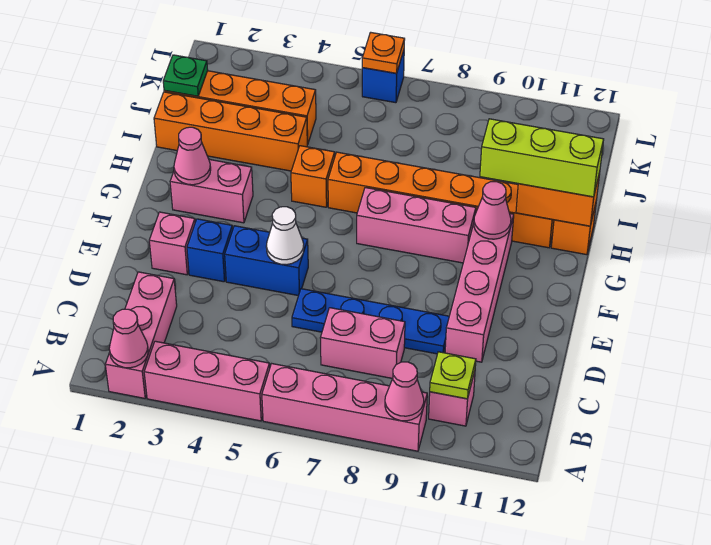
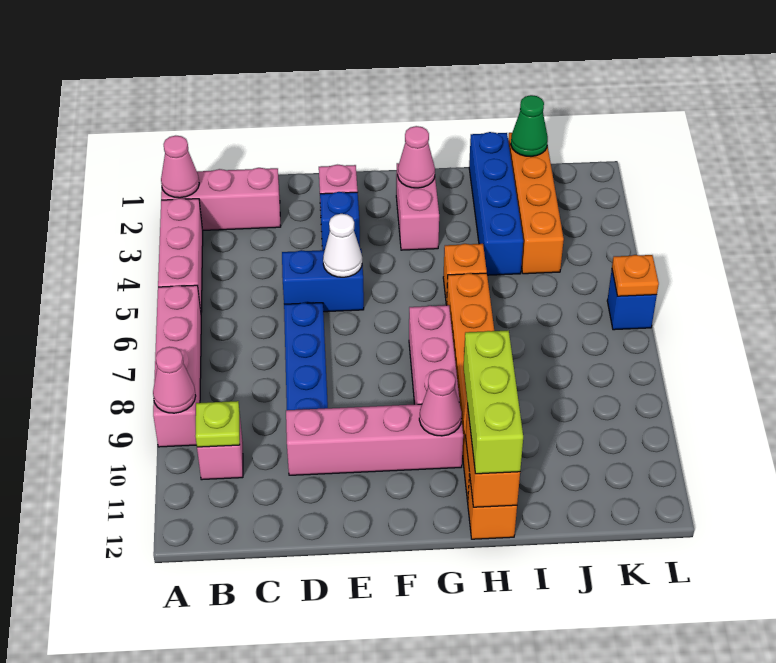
pink brick C7:C8 level 1 -> none
blue brick E4:E5 level 1 -> blue brick D5:E5 level 1
orange brick I1:I4 level 1 -> blue brick I1:I4 level 1
green plate J1 level 2 -> green cone J1 level 2

